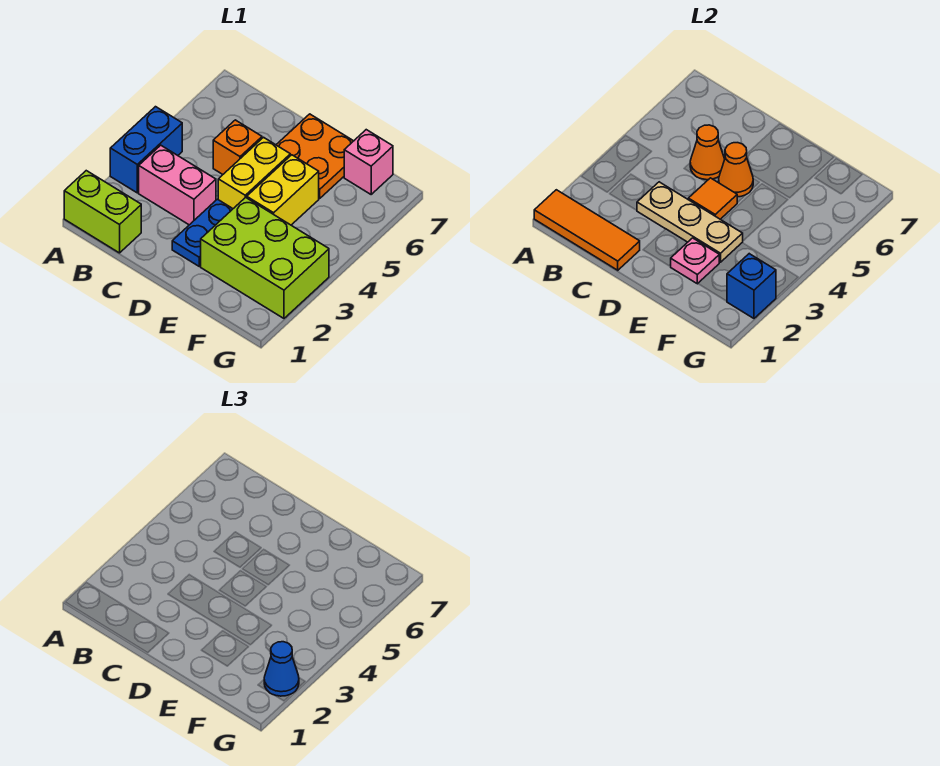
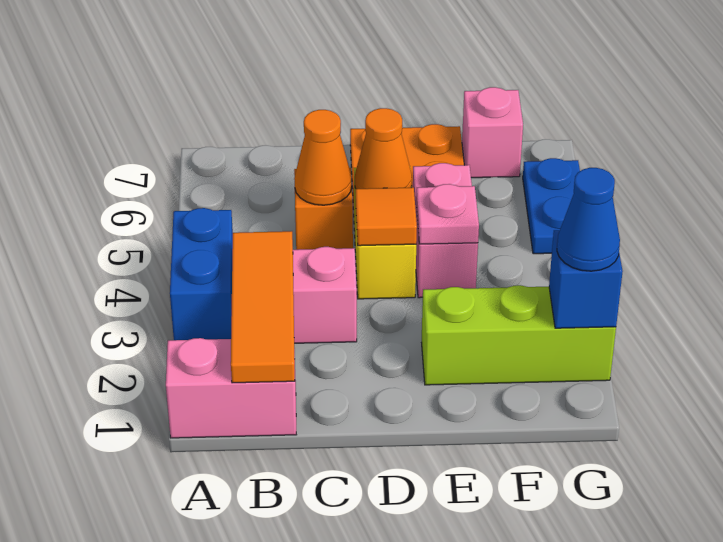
lime brick A1:B1 level 1 -> pink brick A1:B1 level 1
orange tile A1:C1 level 2 -> orange tile B1:B3 level 2
tan plate C3:E3 level 2 -> none
blue plate D2:D3 level 1 -> blue plate G5:G6 level 1
lime brick E2:G3 level 1 -> lime brick E2:G2 level 1
pink plate E2 level 2 -> pink plate E4 level 2
yellow brick E4:E5 level 1 -> pink brick E4:E5 level 1

